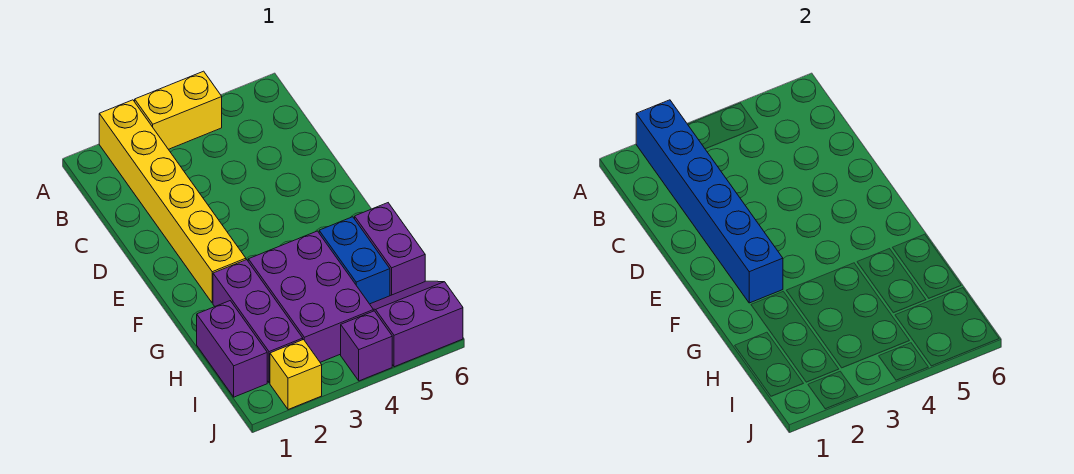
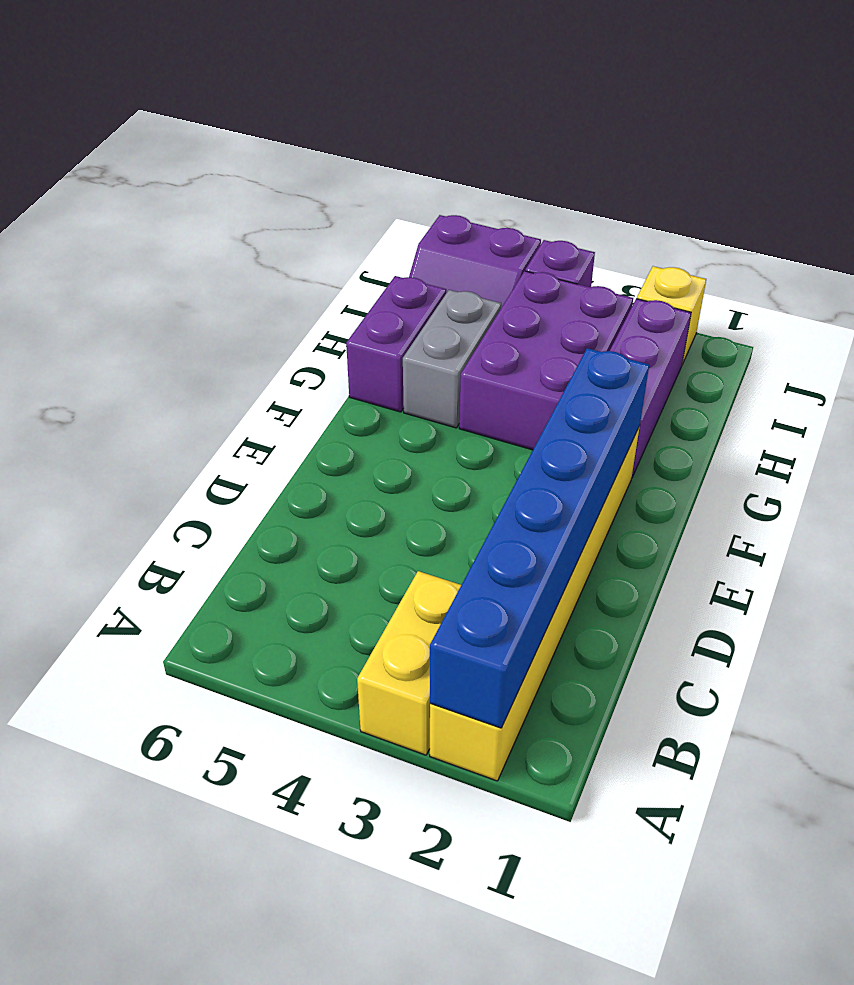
yellow brick A3:A4 level 1 -> yellow brick A3:B3 level 1
blue brick G5:H5 level 1 -> grey brick G5:H5 level 1
purple brick H1:I1 level 1 -> none

